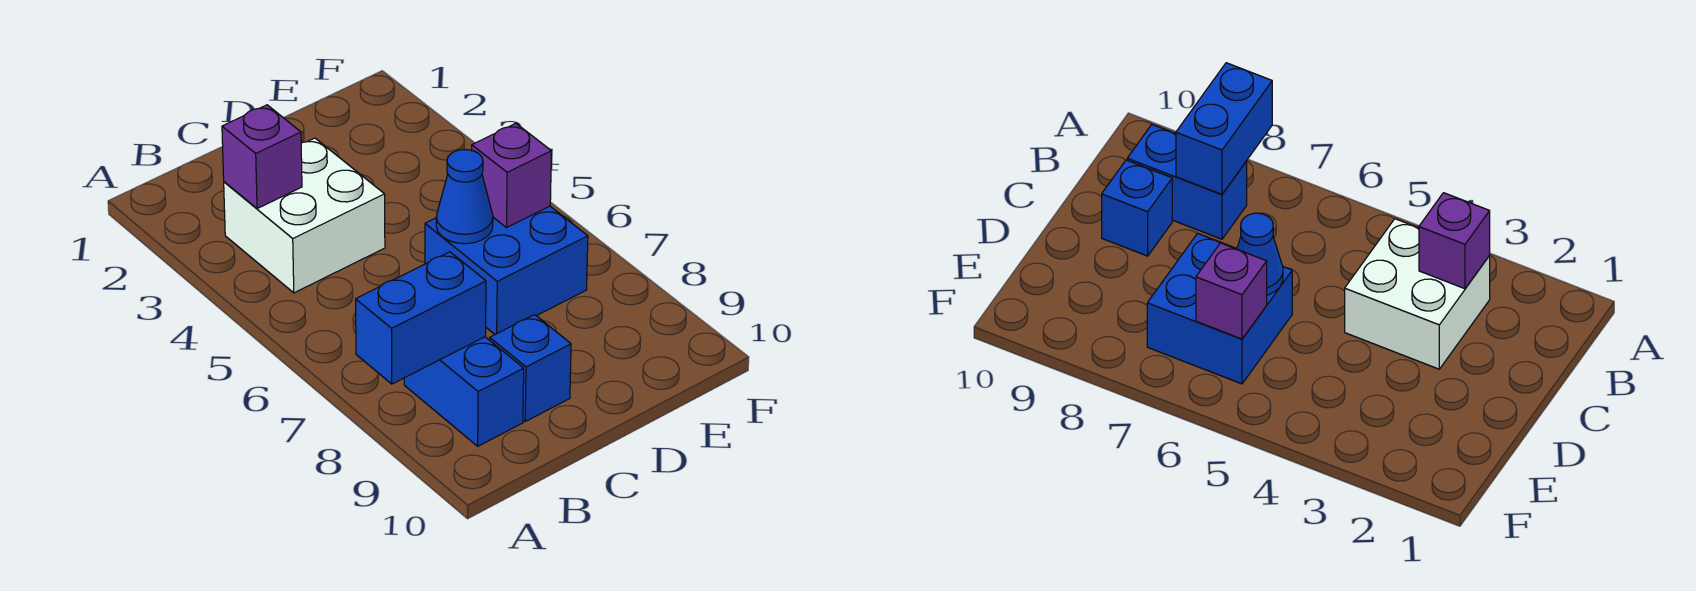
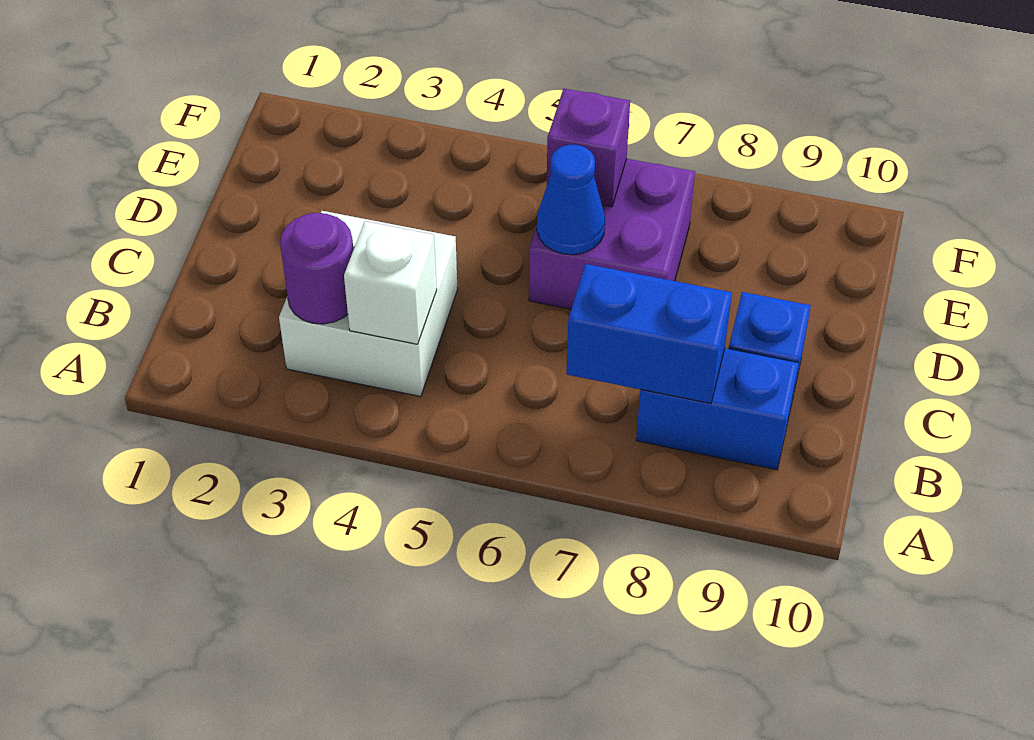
blue brick A8:B8 level 2 -> blue brick B7:B8 level 2
purple brick B3 level 2 -> purple round brick B3 level 2
none -> white brick B4 level 2
blue brick D6:E7 level 1 -> purple brick D6:E7 level 1

